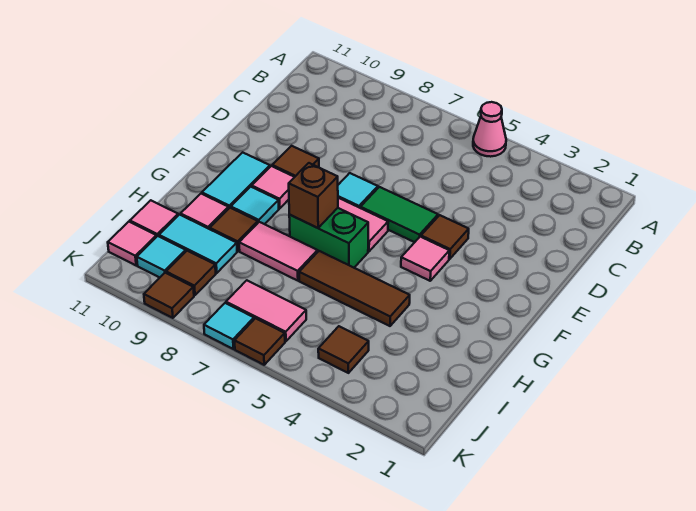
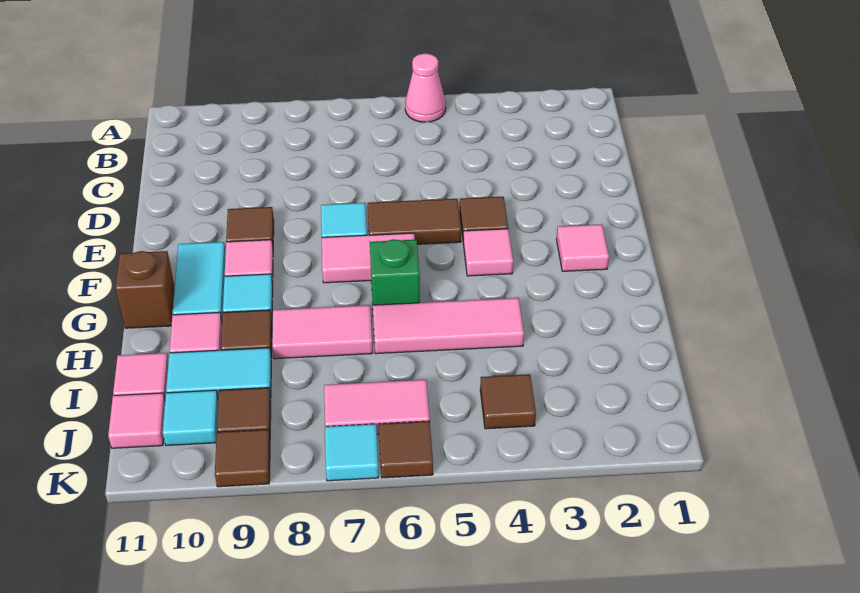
green tile E5:E6 level 1 -> brown tile E5:E6 level 1
none -> pink tile F2 level 1
green brick G6:G7 level 1 -> green brick G6 level 1
brown brick G7 level 2 -> brown brick G11 level 1
brown tile H4:H6 level 1 -> pink tile H4:H6 level 1

